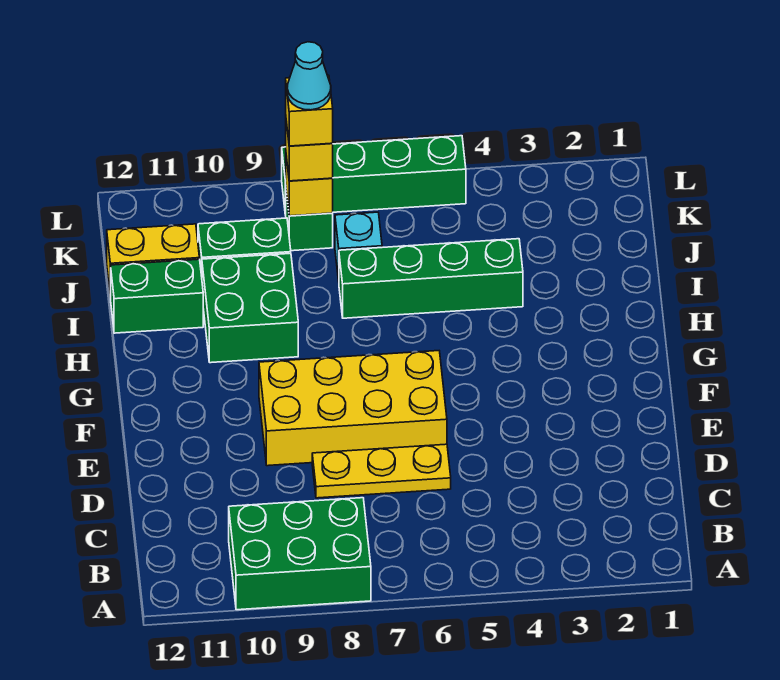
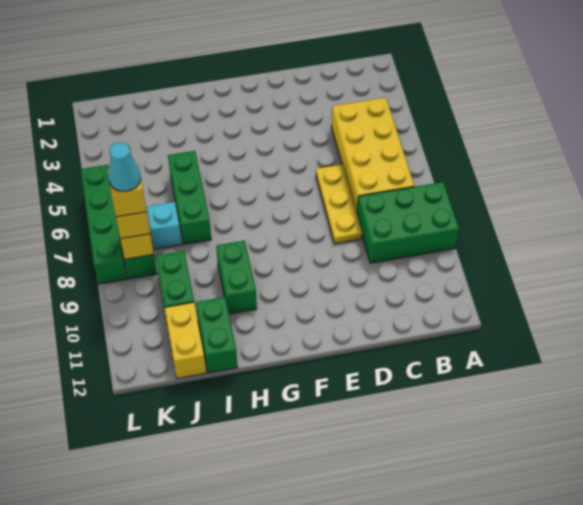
green brick A8:B10 level 1 -> green brick A8:C9 level 1
yellow brick E6:F9 level 1 -> yellow brick B4:C7 level 1
green brick H9:I10 level 1 -> green brick H9:H10 level 1
green brick I4:I7 level 1 -> green brick I5:I7 level 1

